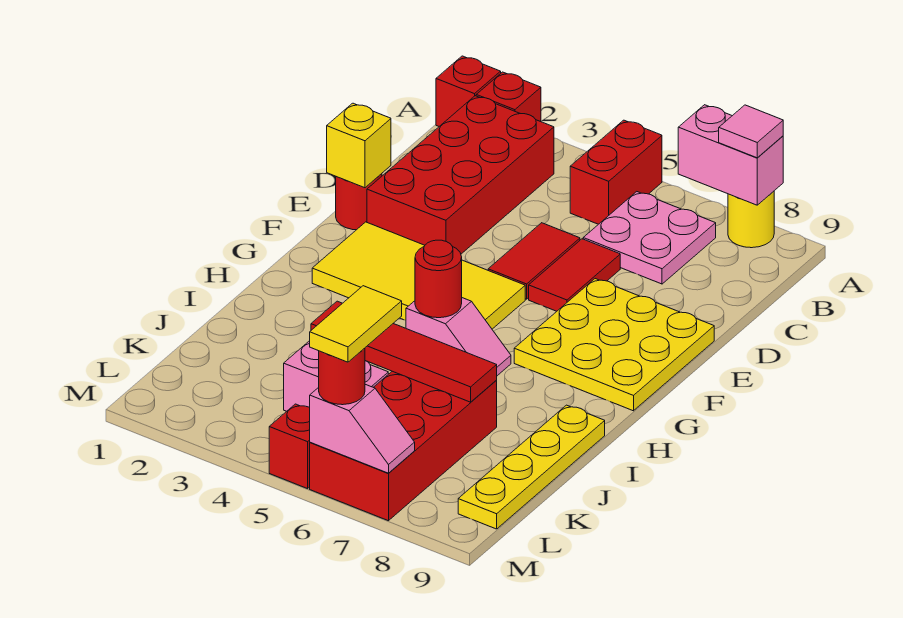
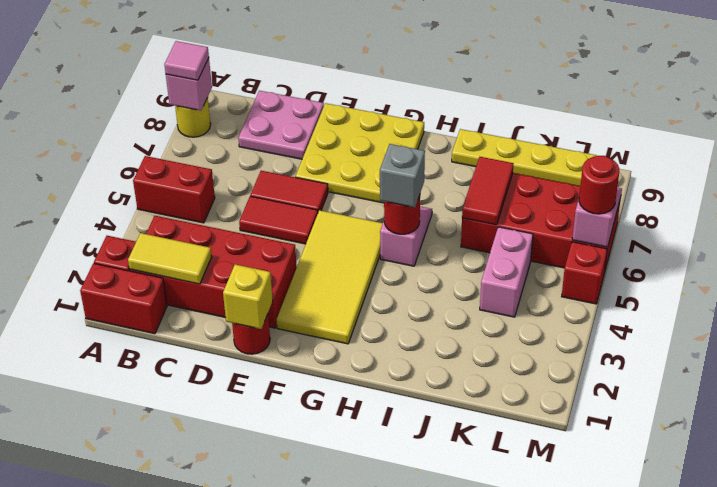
red brick A1 level 1 -> red brick A1:B1 level 1
pink brick A7:A8 level 2 -> pink brick A8 level 2
pink plate B6:C7 level 1 -> pink plate C8:D9 level 1
none -> grey brick H5 level 3
red tile J4:J7 level 2 -> red tile J6:J7 level 2
yellow tile L6:M6 level 4 -> yellow tile B2:C2 level 2

